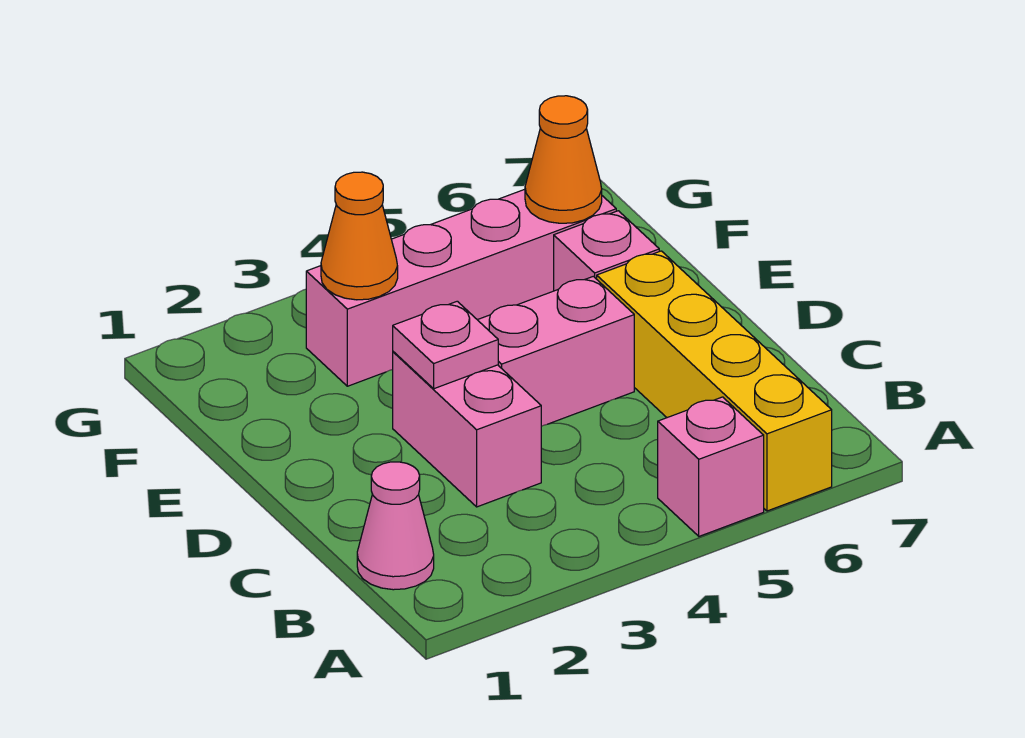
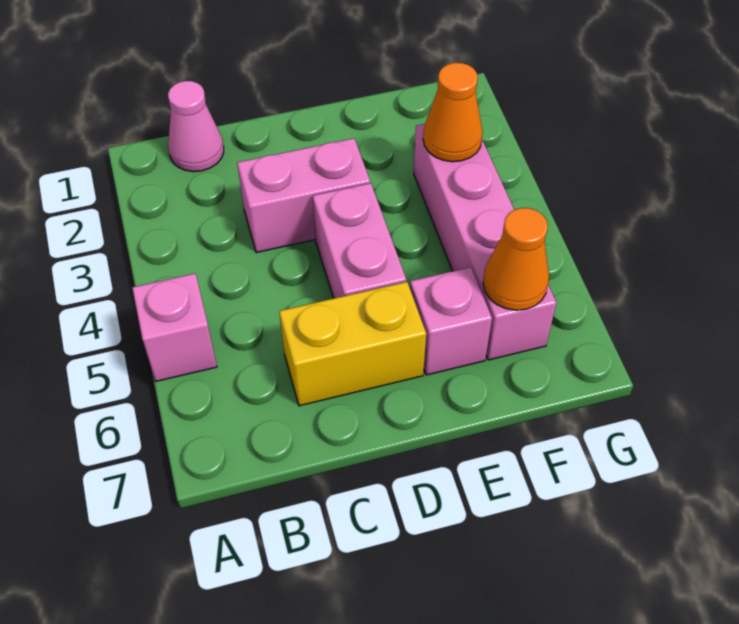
yellow brick A6:D6 level 1 -> yellow brick C6:D6 level 1
pink plate D3 level 2 -> none

